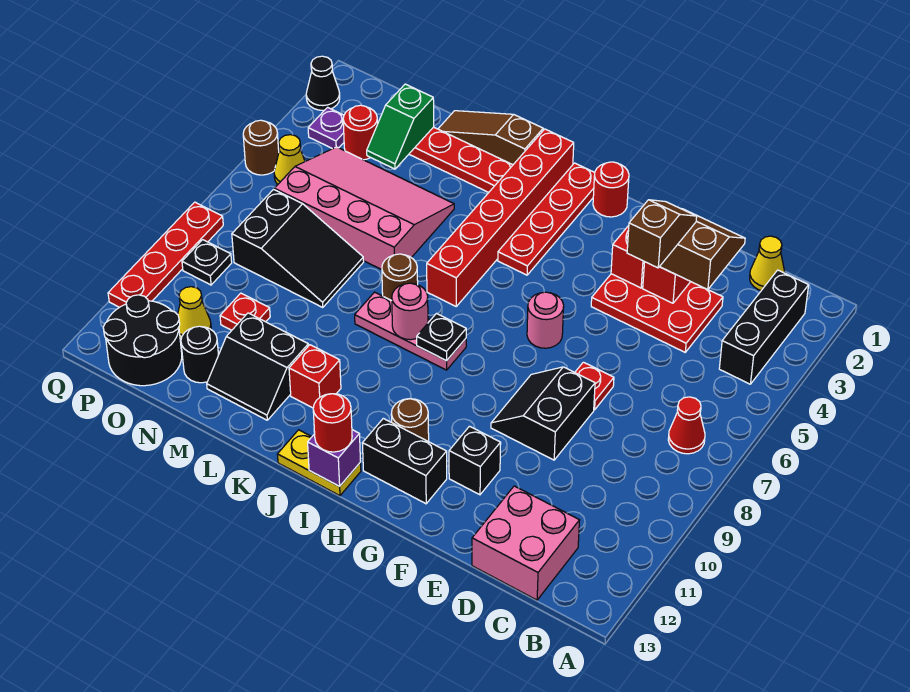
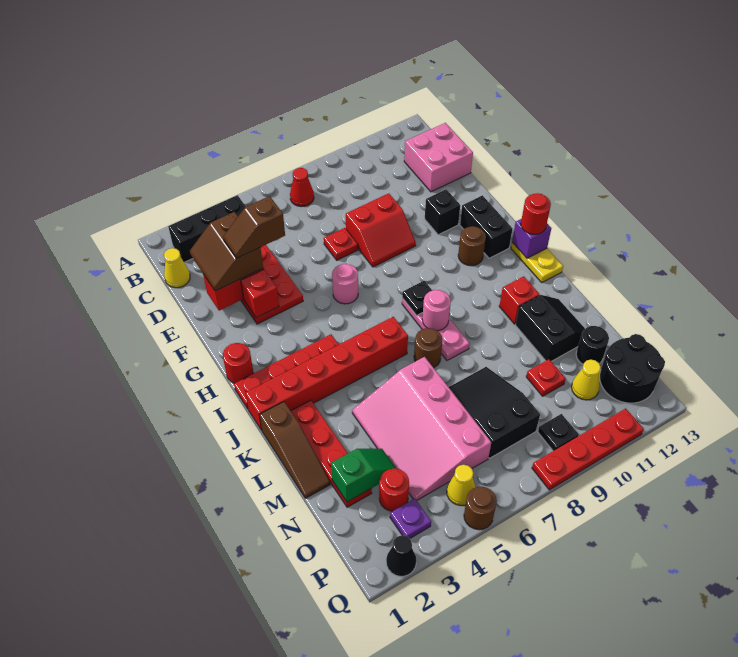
black slope E8:F9 level 1 top E -> red slope E8:F9 level 1 top E

